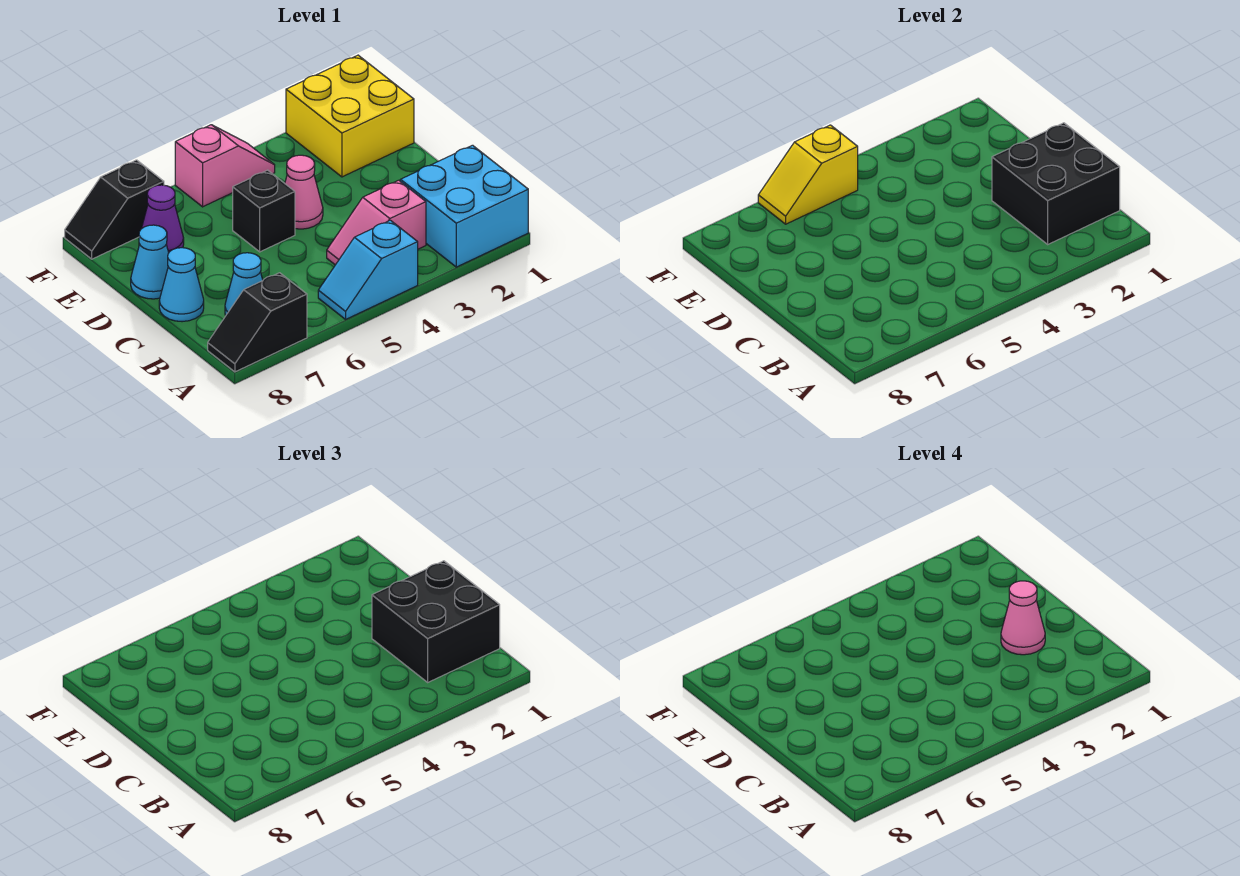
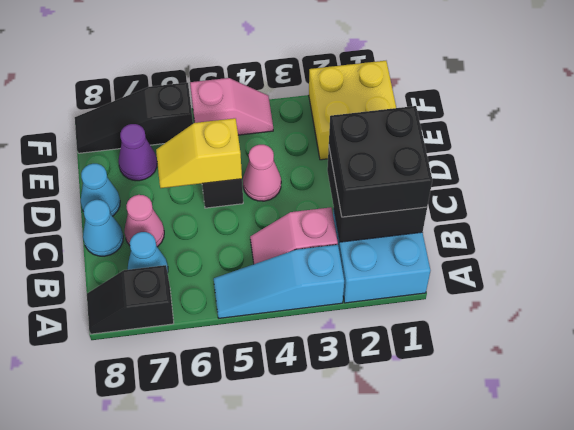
cyan slope A4:A5 level 1 top 4 -> cyan slope A3:A5 level 1 top 3
pink cone C2 level 4 -> pink cone C7 level 1
yellow slope F5:F6 level 2 top 5 -> yellow slope D5:D6 level 2 top 5
black slope F7:F8 level 1 top 7 -> black slope F6:F8 level 1 top 6

